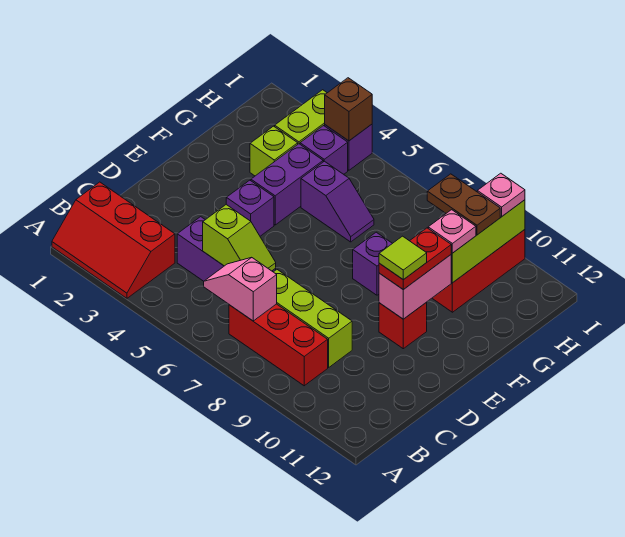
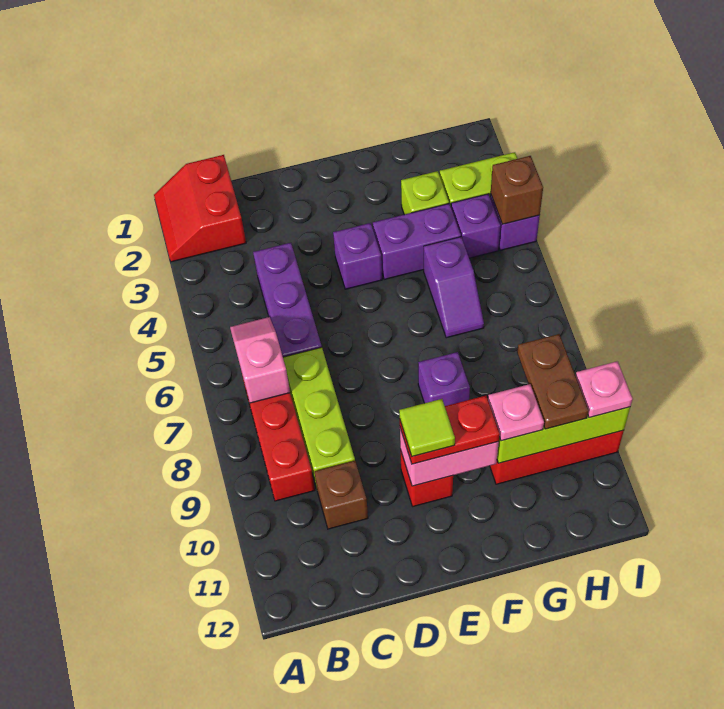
red slope A1:B3 level 1 top B -> red slope A1:B2 level 1 top B
lime slope C5:C6 level 2 top 5 -> none
none -> brown brick C10 level 1

